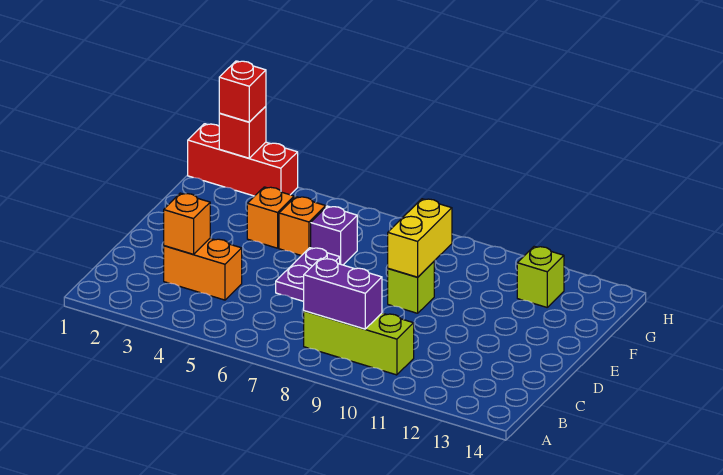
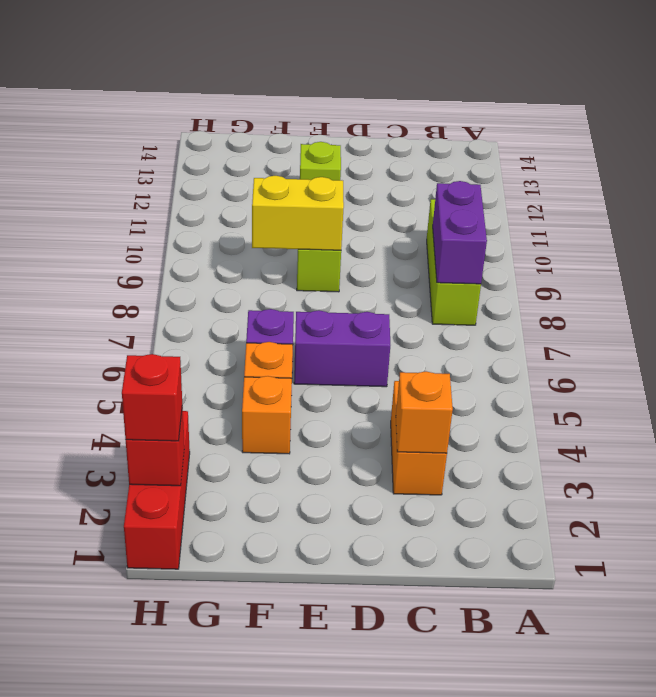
purple plate D6:E6 level 1 -> purple brick D6:E6 level 1
lime brick G12 level 1 -> lime brick E12 level 1

